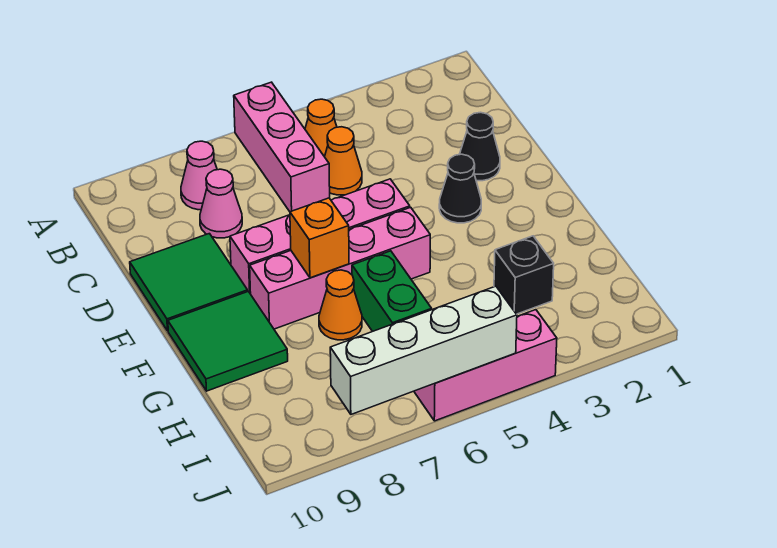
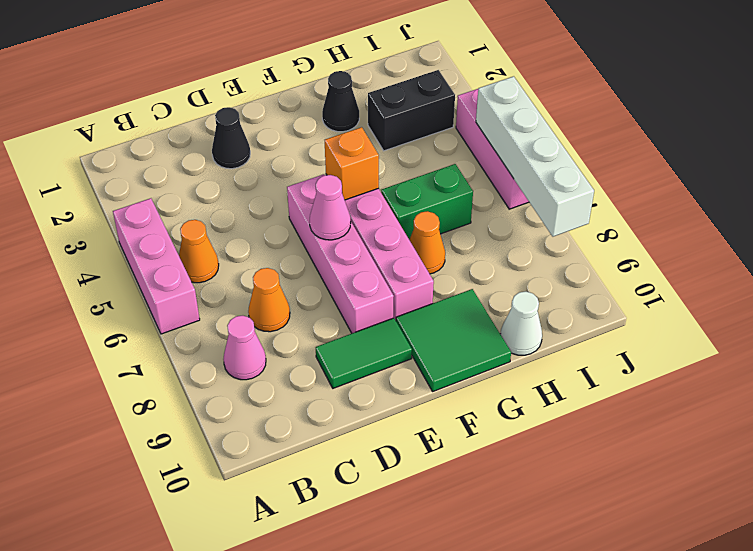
pink brick A6:C6 level 1 -> pink brick A4:A6 level 1
orange cone C5 level 1 -> orange cone C7 level 1
pink cone C8 level 1 -> pink cone E6 level 2
green tile D9:E10 level 1 -> green tile D9:E9 level 1
black cone E3 level 1 -> black cone G2 level 1
orange brick F7 level 2 -> orange brick F5 level 2
black brick H3 level 1 -> black brick H3:I3 level 1
none -> white cone H10 level 1

